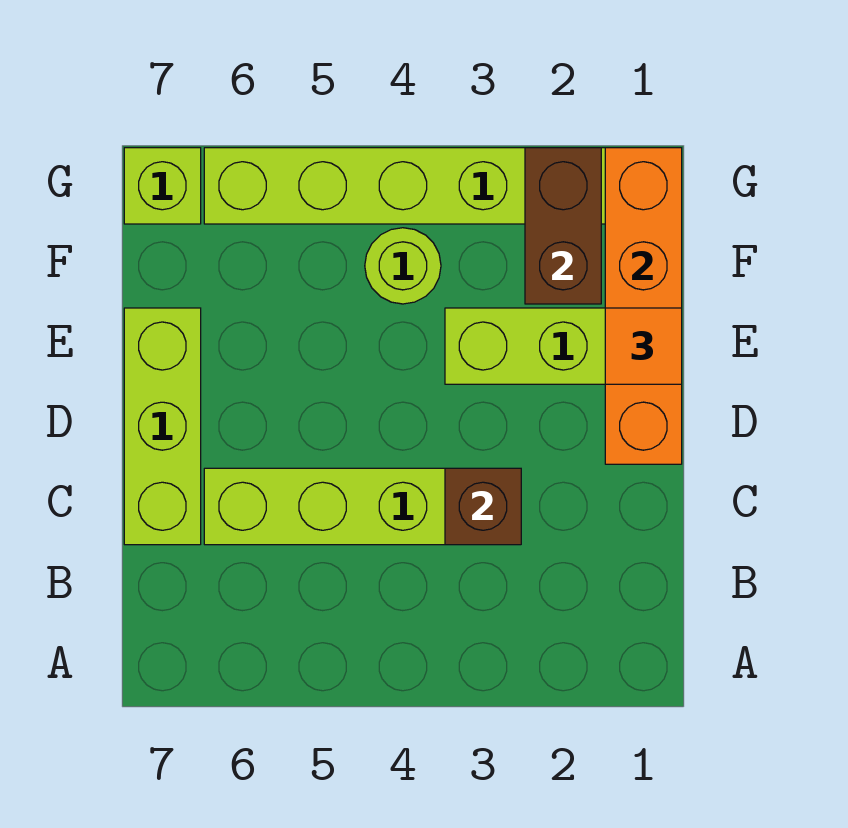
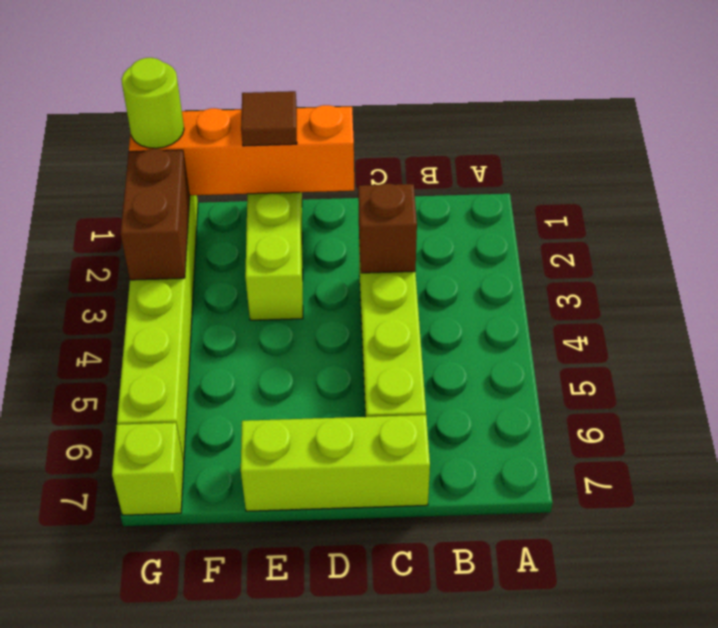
orange tile E1 level 3 -> brown tile E1 level 3
brown brick F2:G2 level 2 -> brown brick G2:G3 level 2
lime round brick F4 level 1 -> lime round brick G1 level 3

